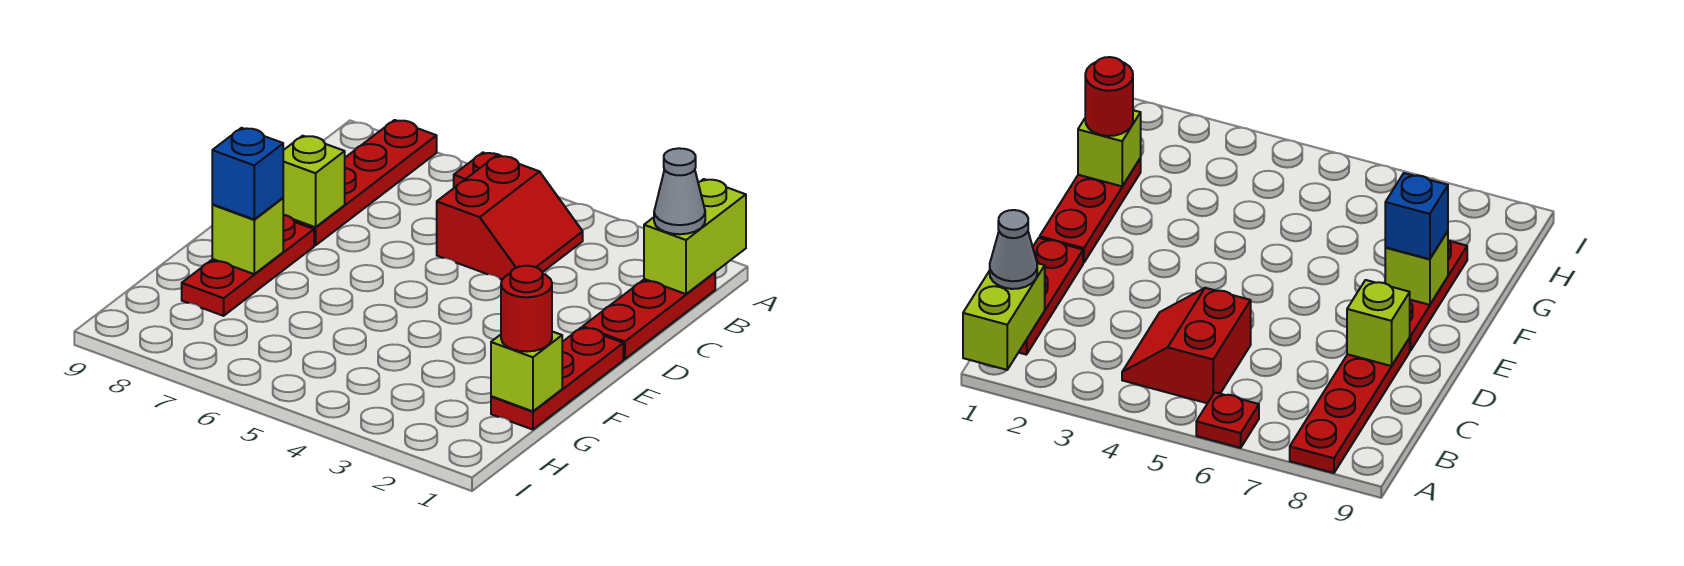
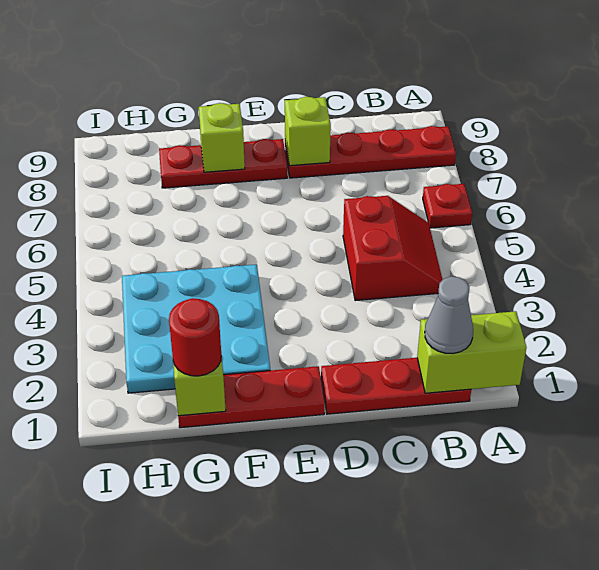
red slope B4:C5 level 1 top 5 -> red slope B4:C5 level 1 top C
none -> cyan plate F2:H4 level 1
blue brick F8 level 3 -> none

